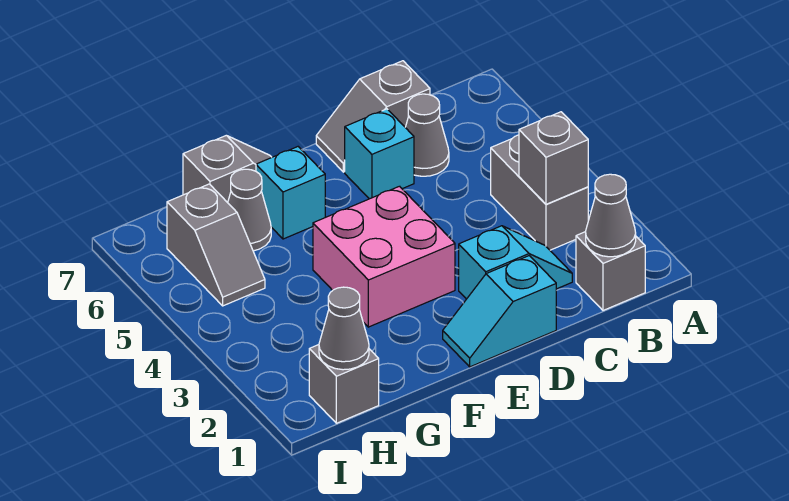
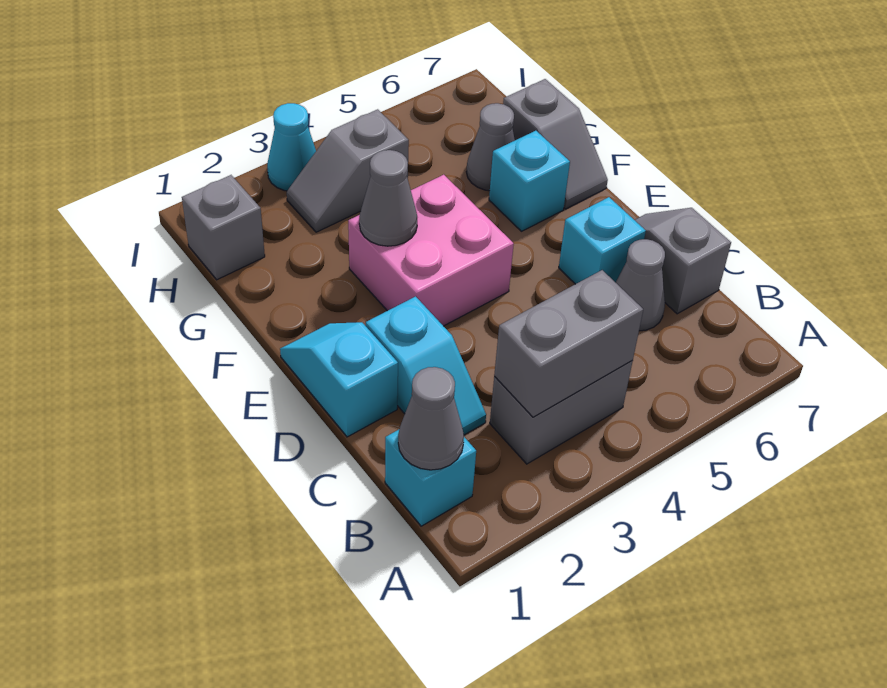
grey brick B1 level 1 -> cyan brick B1 level 1
grey brick B3 level 2 -> grey brick B3:B4 level 2
grey cone H1 level 2 -> grey cone F3 level 2
grey slope H5:H6 level 1 top 6 -> grey slope H3:H4 level 1 top 4
none -> cyan cone I3 level 1

